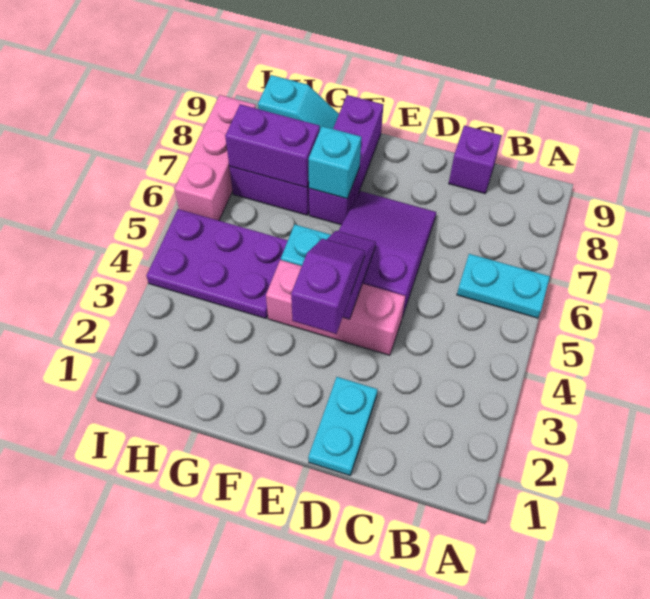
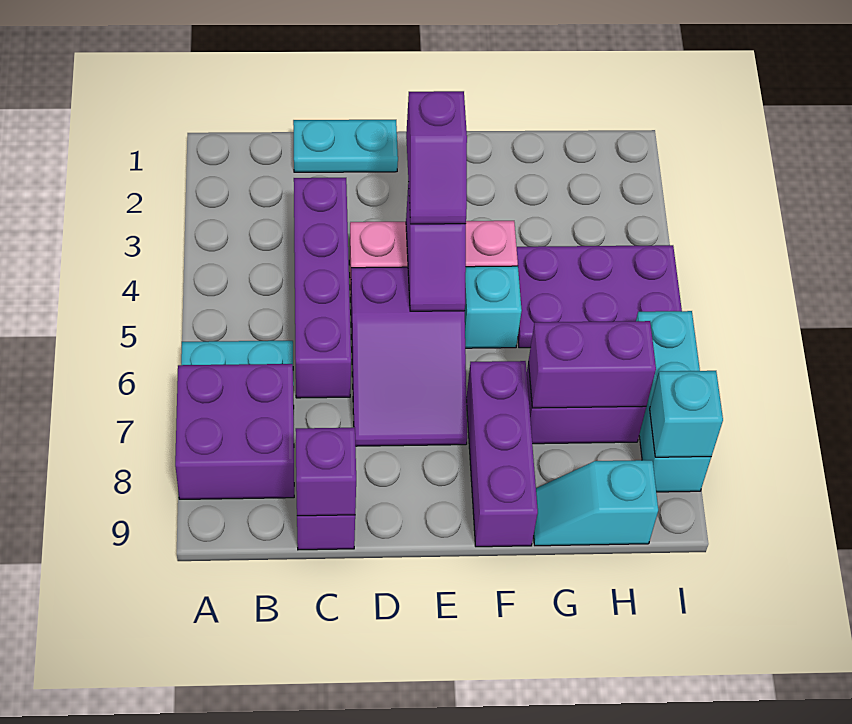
none -> purple brick A7:B8 level 1
none -> purple brick C3:C6 level 1
none -> purple brick C9 level 2
cyan plate D1:D2 level 1 -> cyan plate C1:D1 level 1
cyan brick F7 level 2 -> cyan brick I8 level 2
pink brick I6:I8 level 1 -> cyan brick I6:I8 level 1

